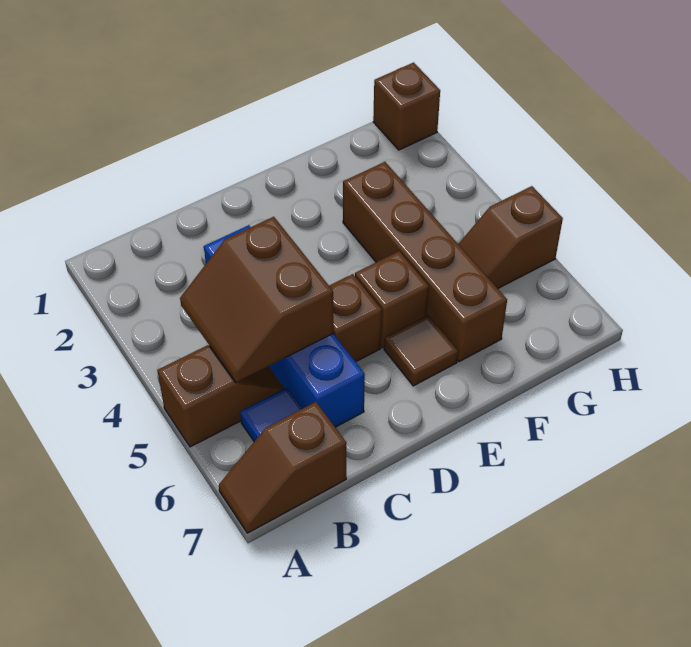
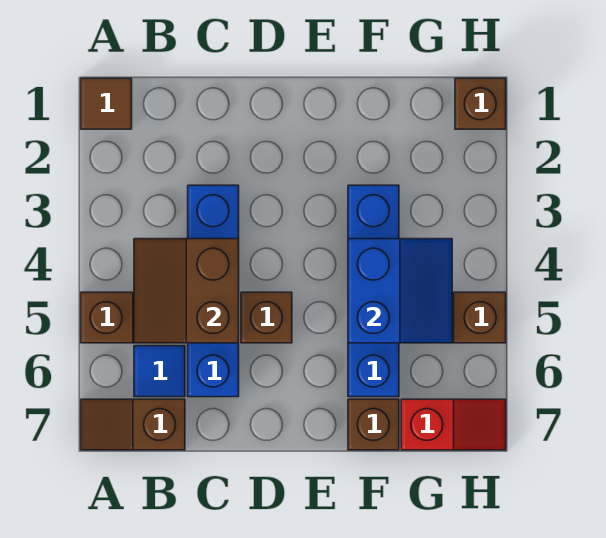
brown brick E5 level 1 -> brown brick F7 level 1
brown tile E6 level 1 -> brown tile A1 level 1
brown brick F3:F6 level 1 -> blue brick F3:F6 level 1
none -> blue slope F4:G5 level 2 top F
none -> red slope G7:H7 level 1 top G

